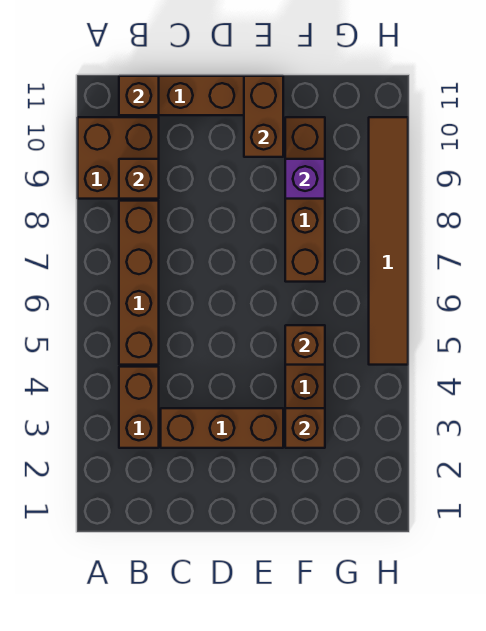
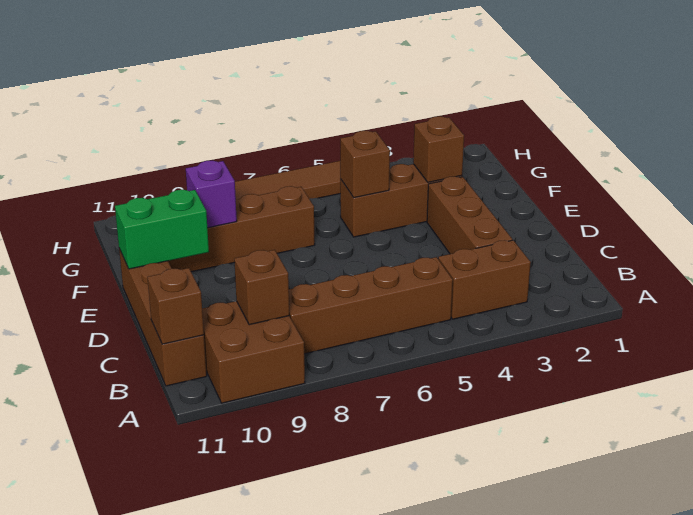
brown brick E10:E11 level 2 -> green brick E10:E11 level 2

